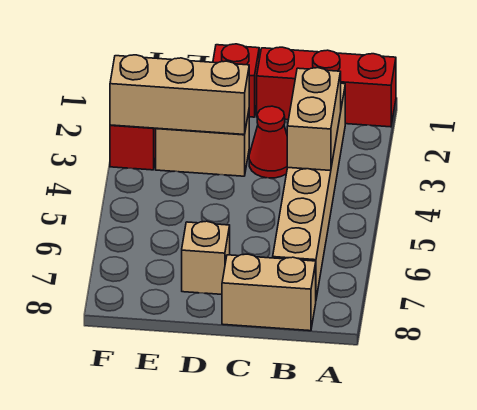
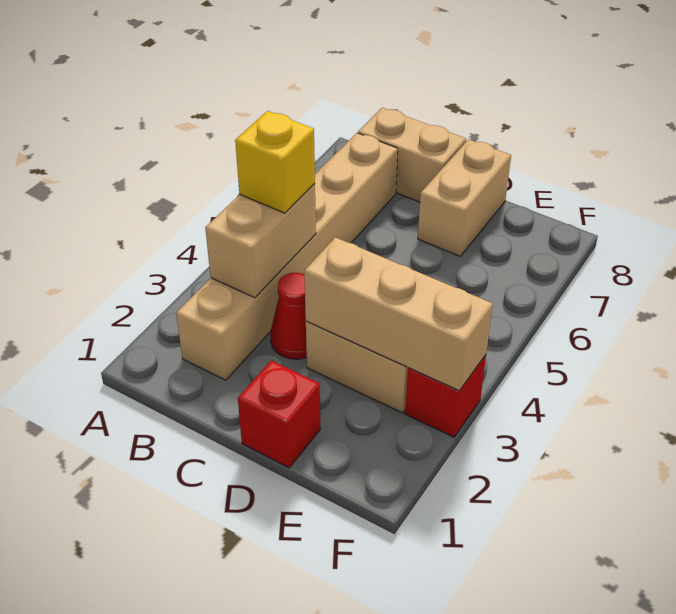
red brick A1:C1 level 1 -> none
none -> yellow brick B4 level 3
tan brick D7 level 1 -> tan brick D7:D8 level 1

